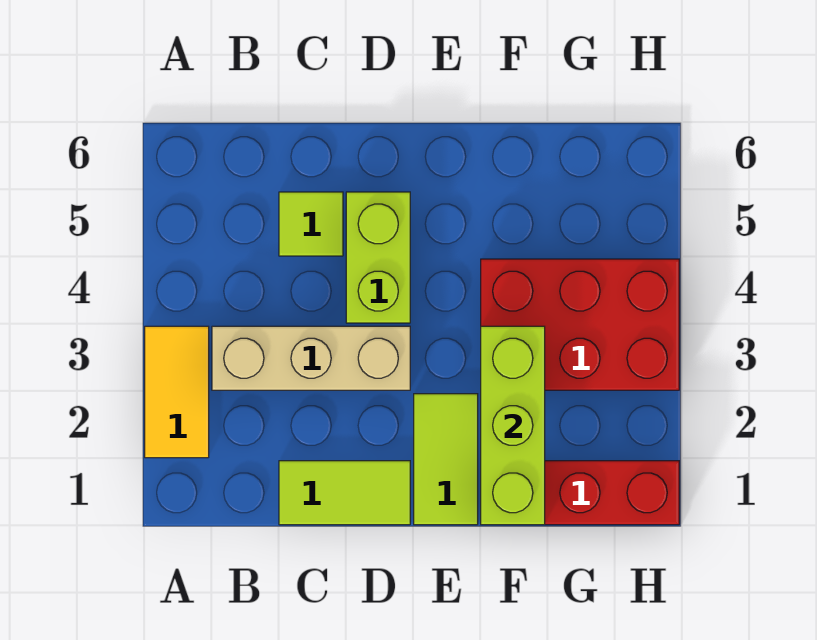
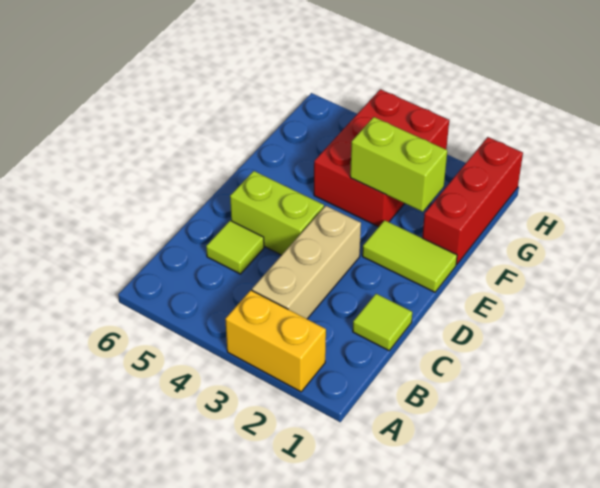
yellow tile A2:A3 level 1 -> yellow brick A2:A3 level 1
lime tile C1:D1 level 1 -> lime tile C1 level 1
lime brick F1:F3 level 2 -> lime brick F2:F3 level 2

